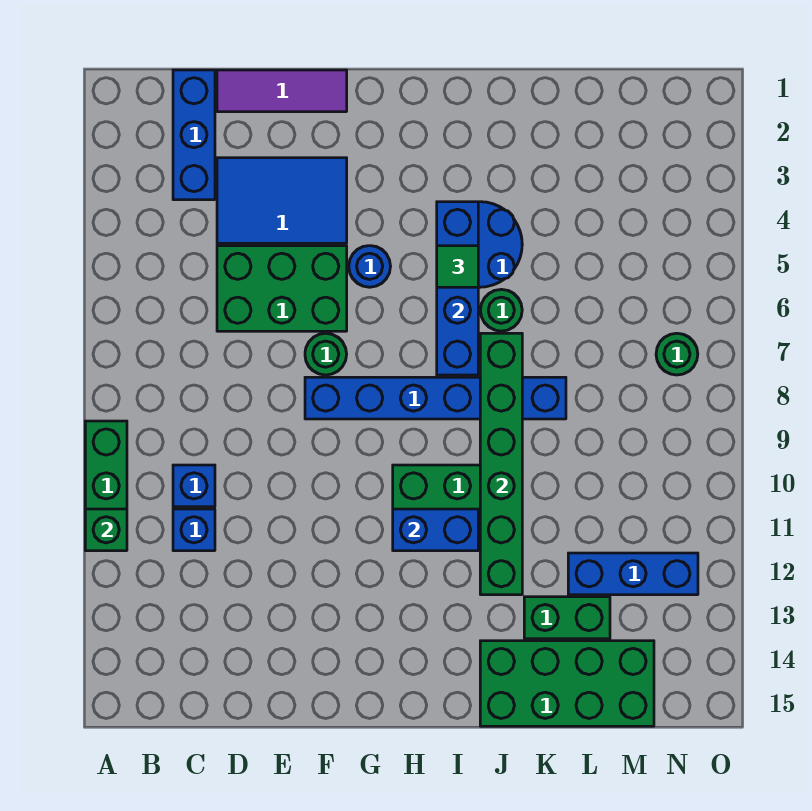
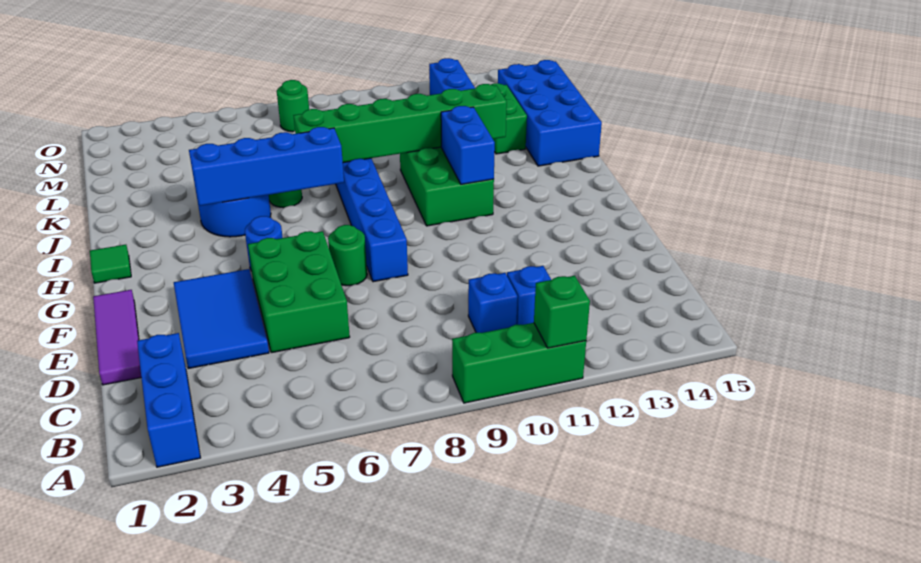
blue brick C1:C3 level 1 -> blue brick A2:C2 level 1
green tile I5 level 3 -> green tile H1 level 1
green brick J14:M15 level 1 -> blue brick J14:M15 level 1

